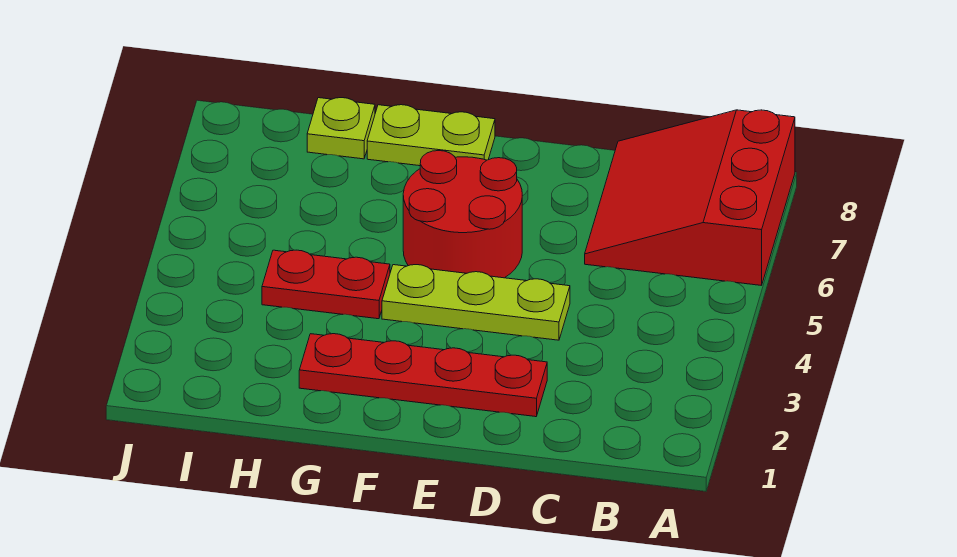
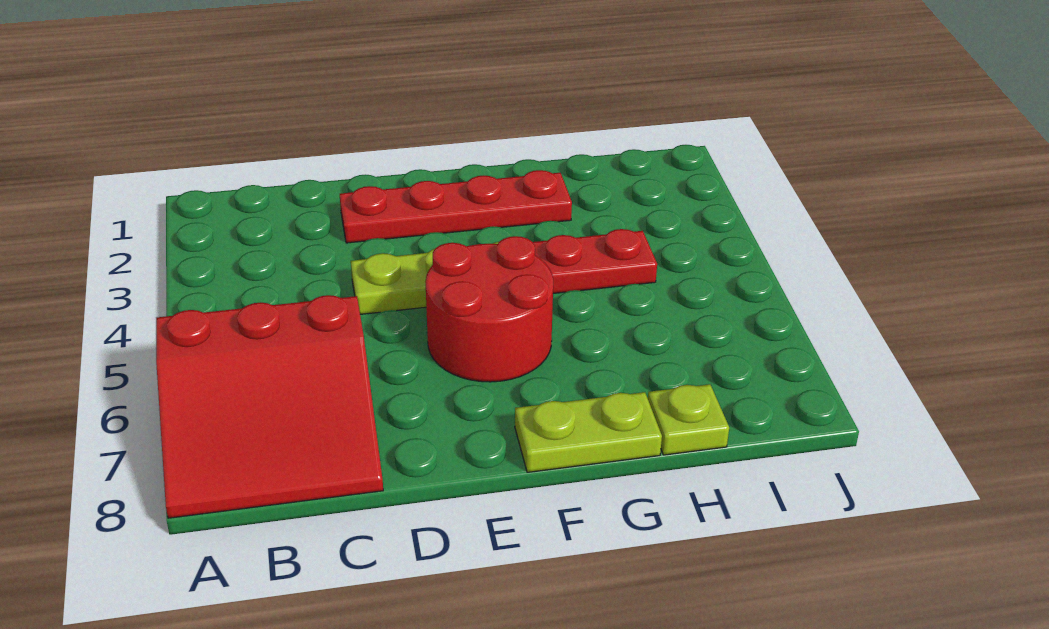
red slope A6:C8 level 1 top A -> red slope A6:C8 level 1 top 6

